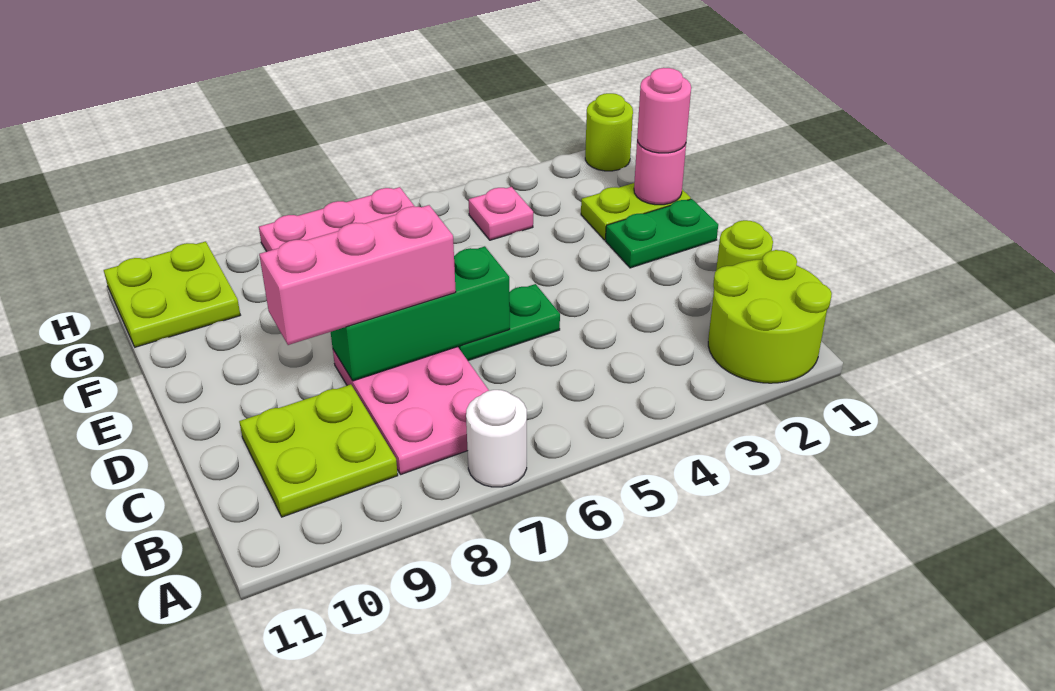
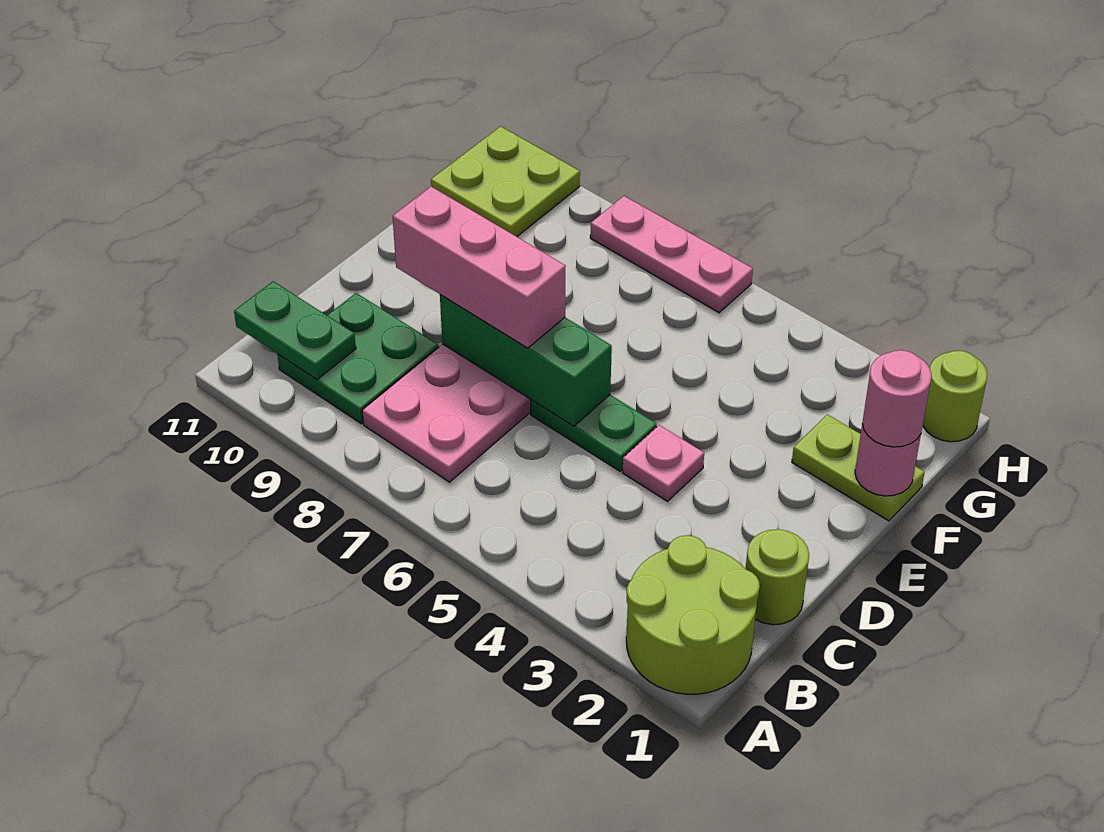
white round brick A7 level 1 -> none
lime plate B9:C10 level 1 -> green plate B9:C10 level 1
green plate E1:E2 level 1 -> green plate B10:B11 level 2
pink plate G4 level 1 -> pink plate D4 level 1

